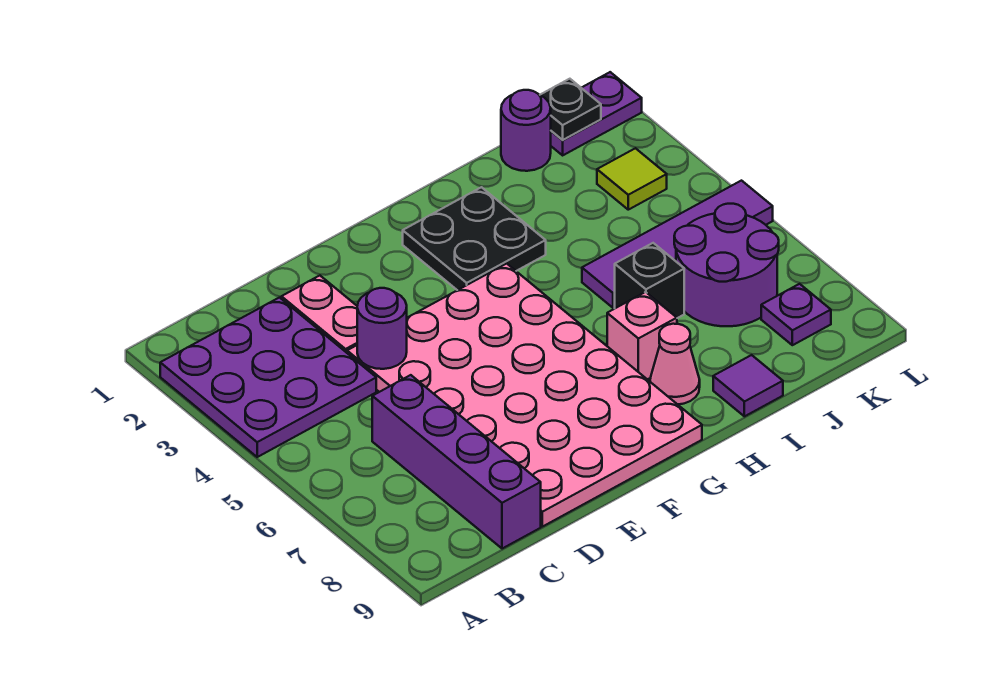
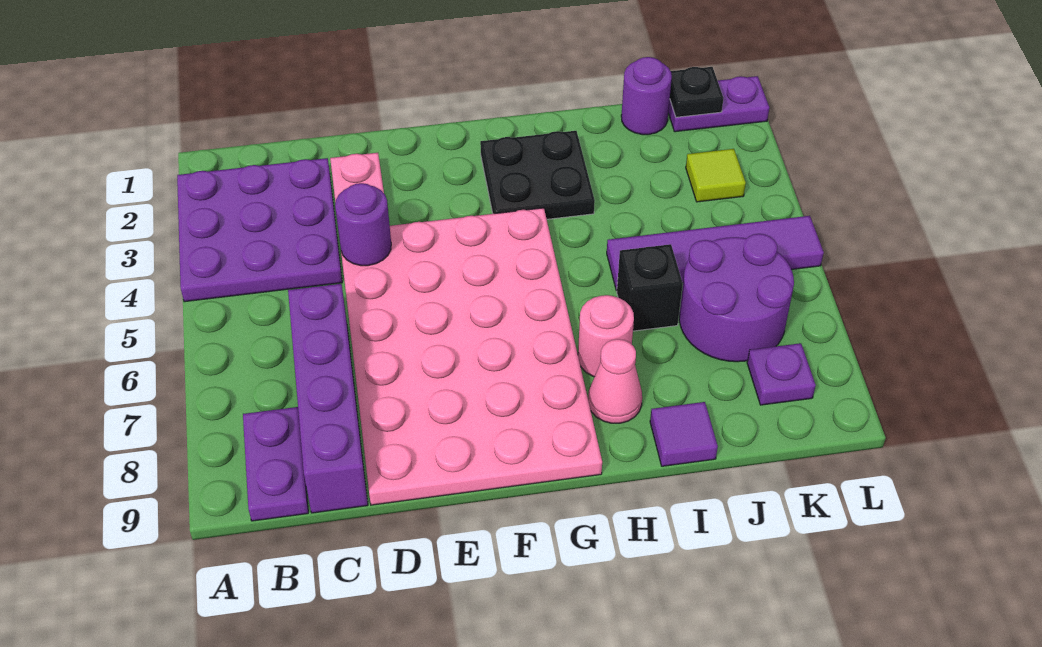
none -> purple plate B8:B9 level 1
pink brick H7 level 1 -> pink round brick H7 level 1

